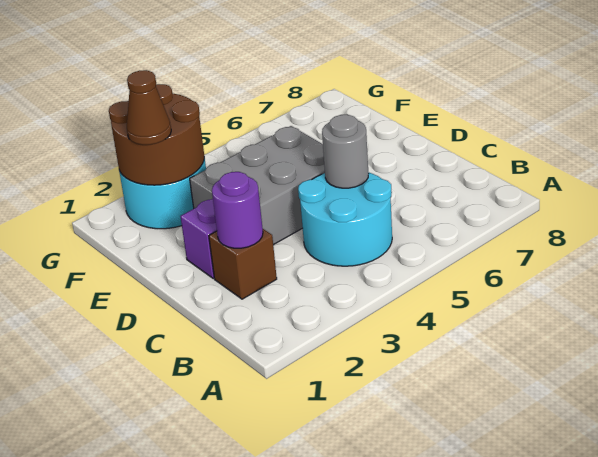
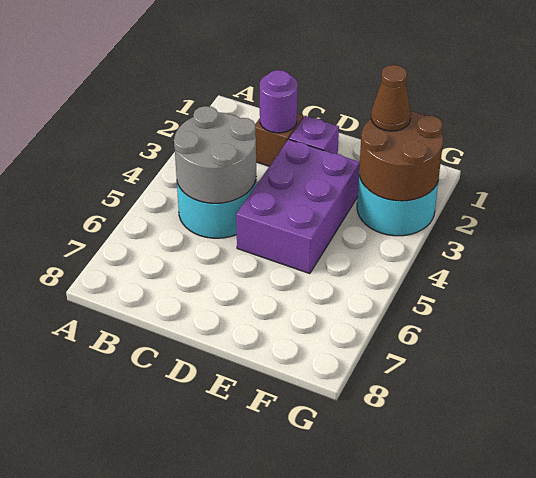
grey round brick C5 level 2 -> grey round brick B4:C5 level 2
grey brick D3:E5 level 1 -> purple brick D3:E5 level 1

